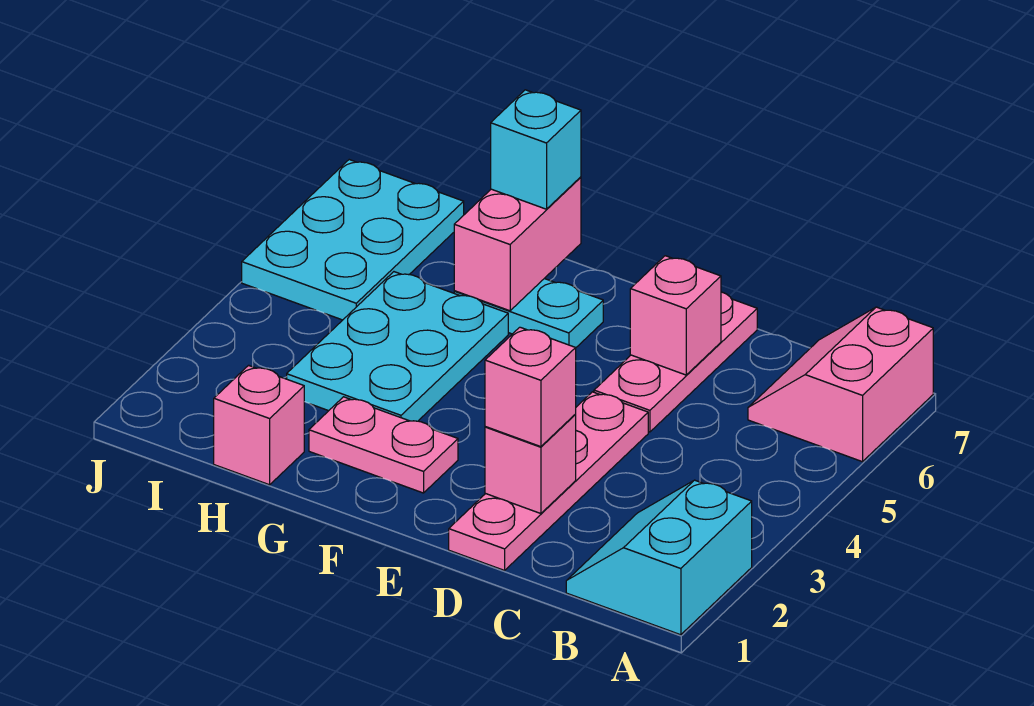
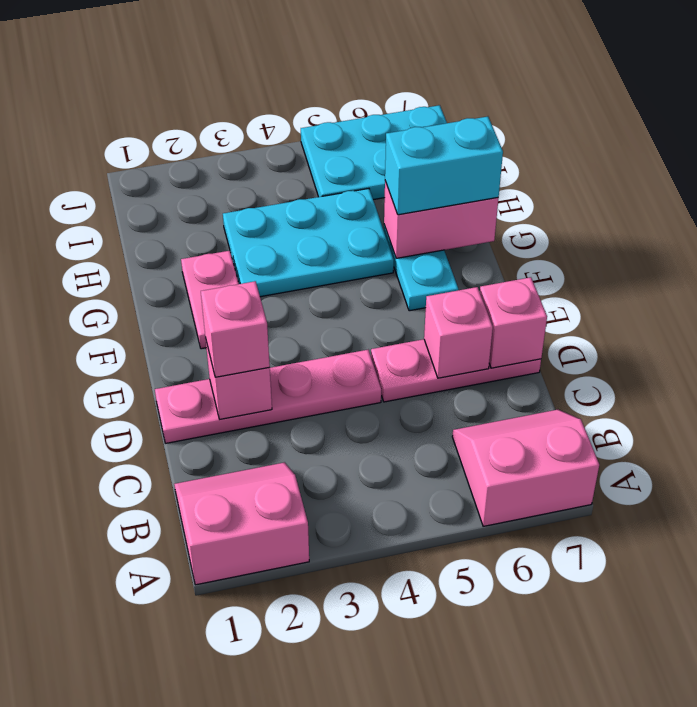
cyan slope A1:B2 level 1 top A -> pink slope A1:B2 level 1 top A
cyan brick G7 level 3 -> cyan brick G6:G7 level 3
pink brick H1 level 1 -> pink brick D7 level 2

